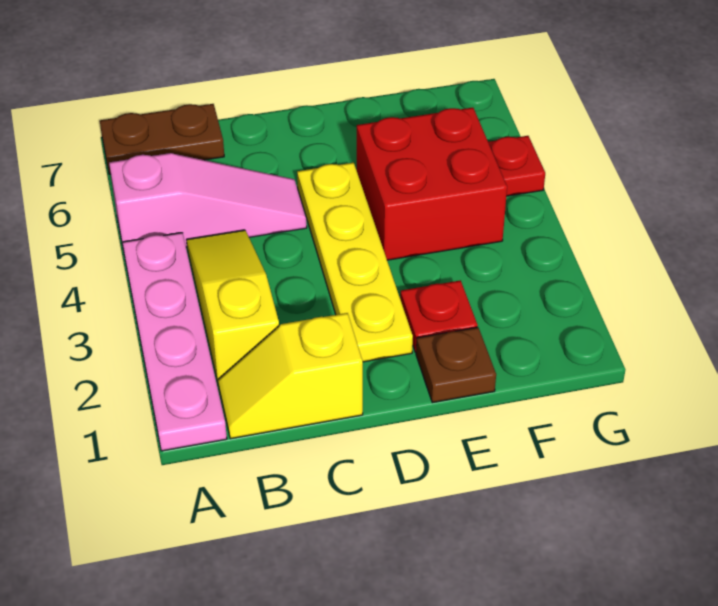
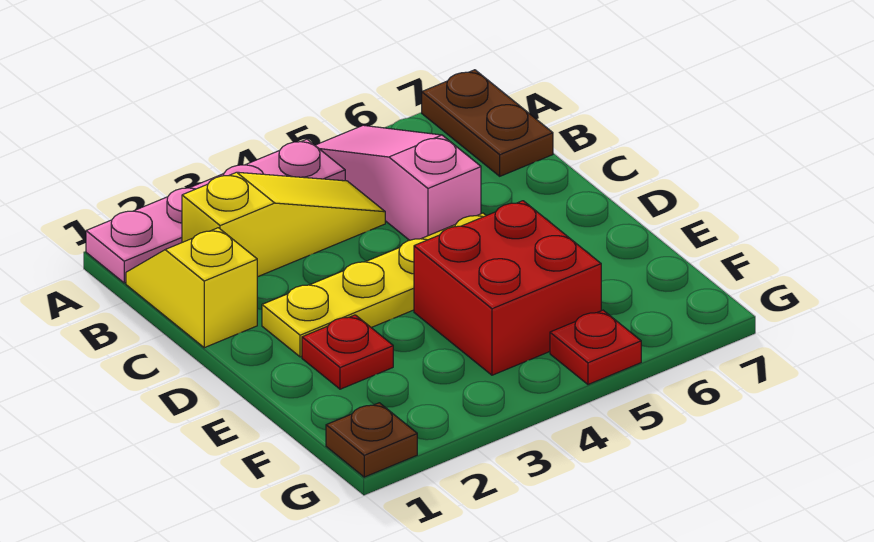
pink slope A5:C5 level 1 top A -> pink slope A5:C5 level 1 top C
brown plate E1 level 1 -> brown plate G1 level 1

